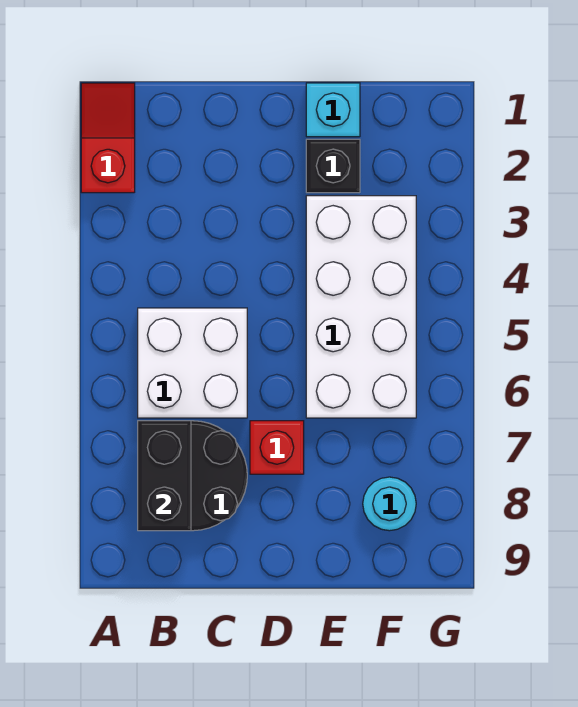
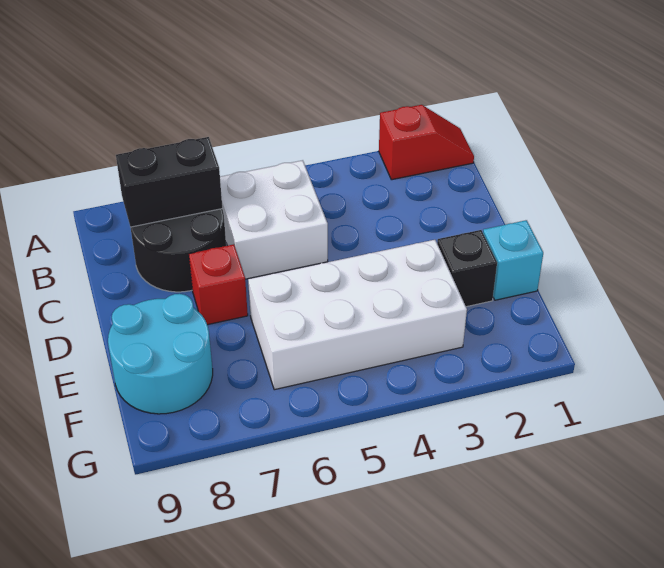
cyan round brick F8 level 1 -> cyan round brick E8:F9 level 1

